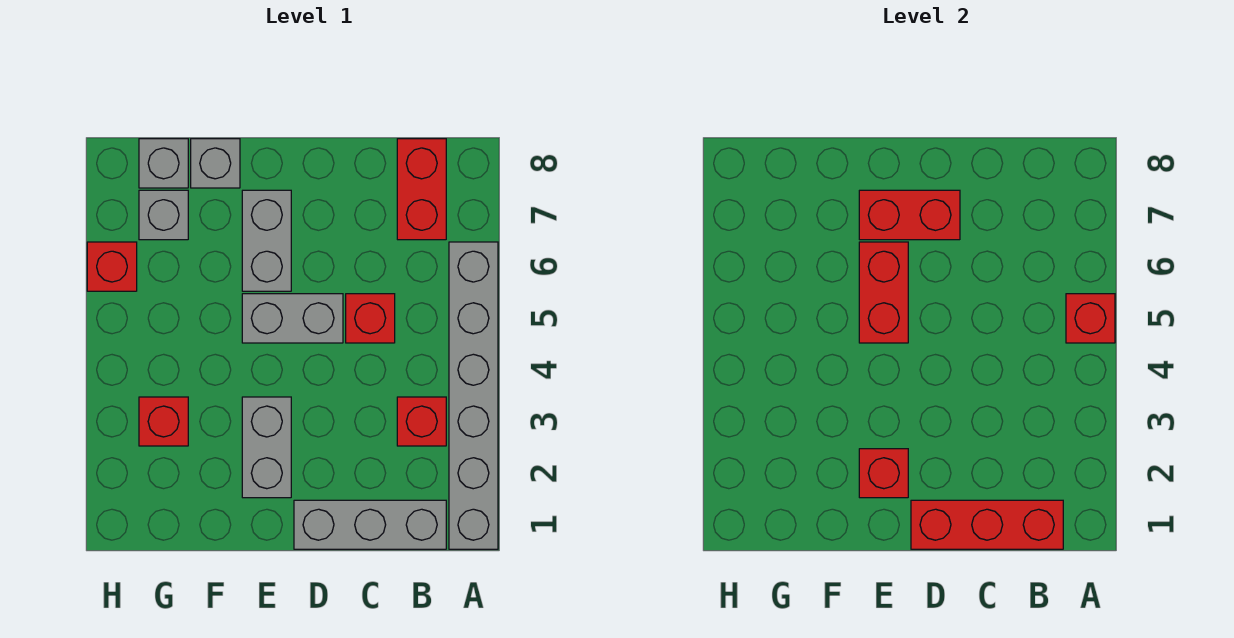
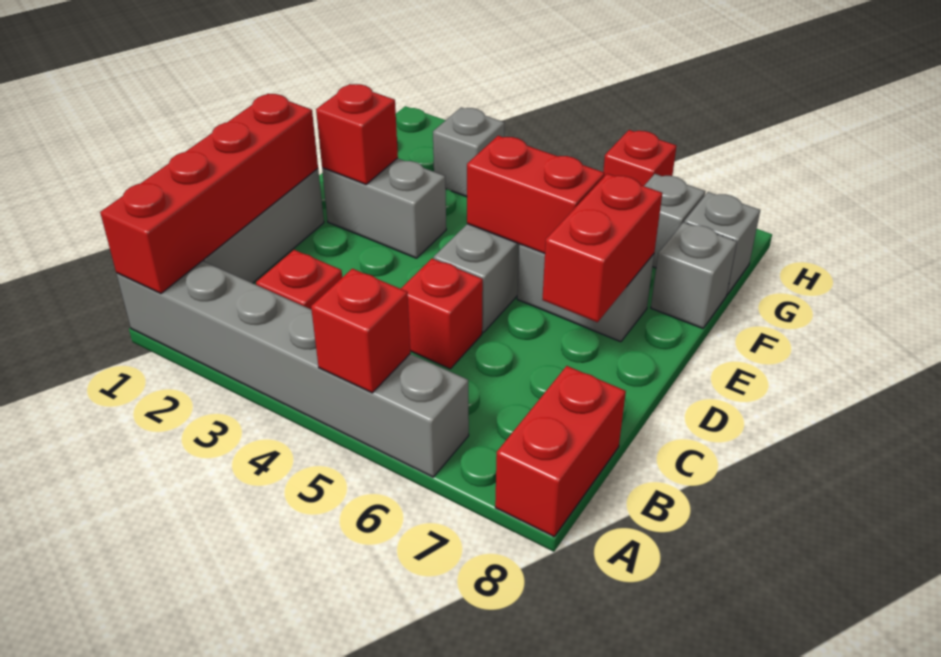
red brick B1:D1 level 2 -> red brick A1:D1 level 2
red brick B7:B8 level 1 -> red brick A8:B8 level 1
red brick G3 level 1 -> grey brick G3 level 1

